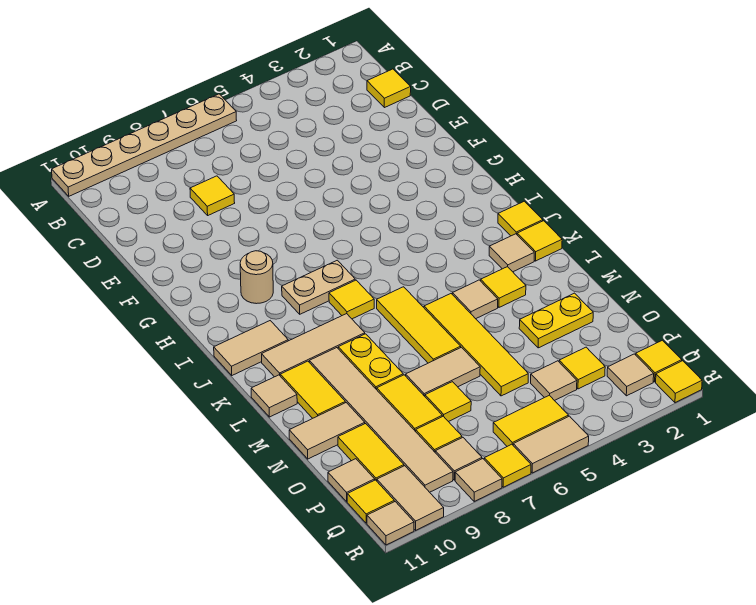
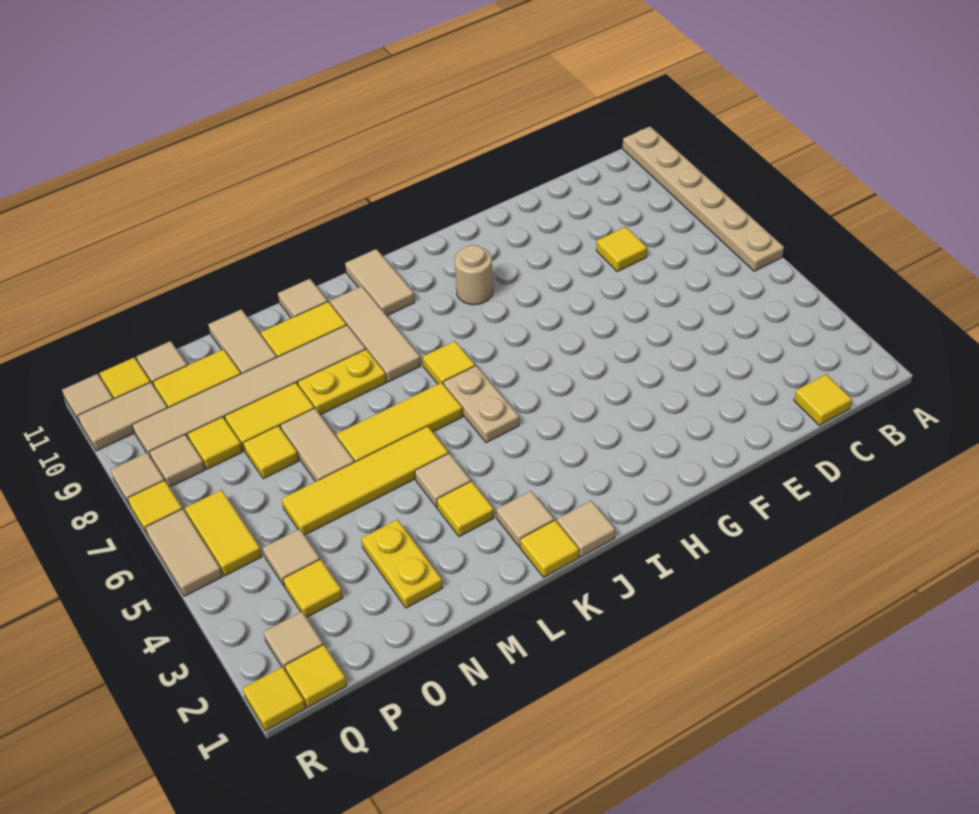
tan plate I7:I8 level 1 -> tan plate J5:J6 level 1
yellow tile J1 level 1 -> tan tile J1 level 1

